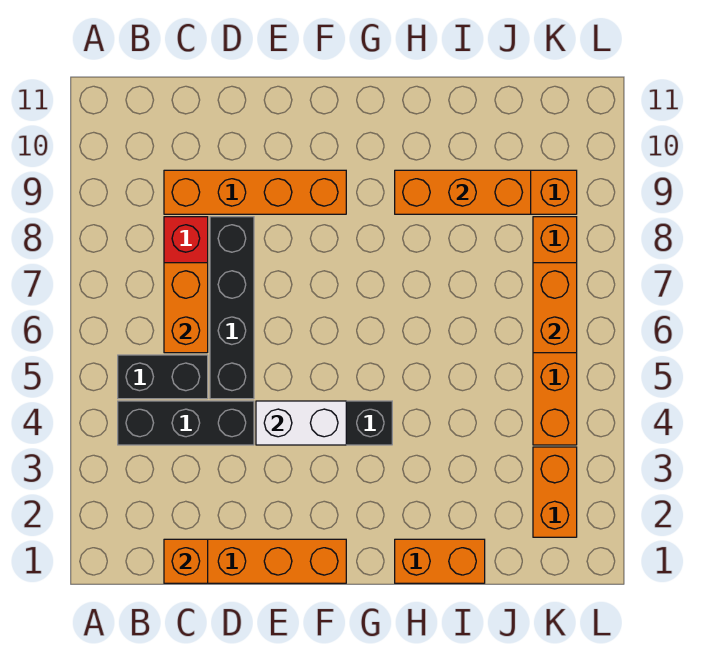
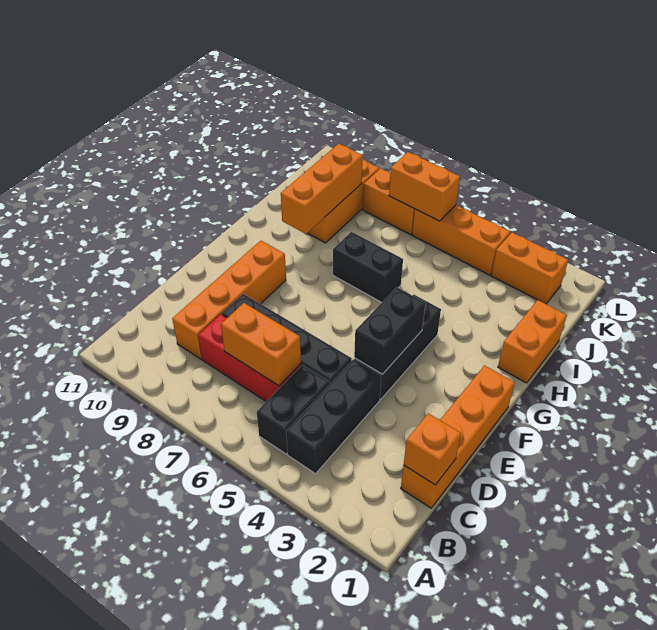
white brick E4:F4 level 2 -> black brick E4:F4 level 2
none -> black brick H6:H7 level 1

